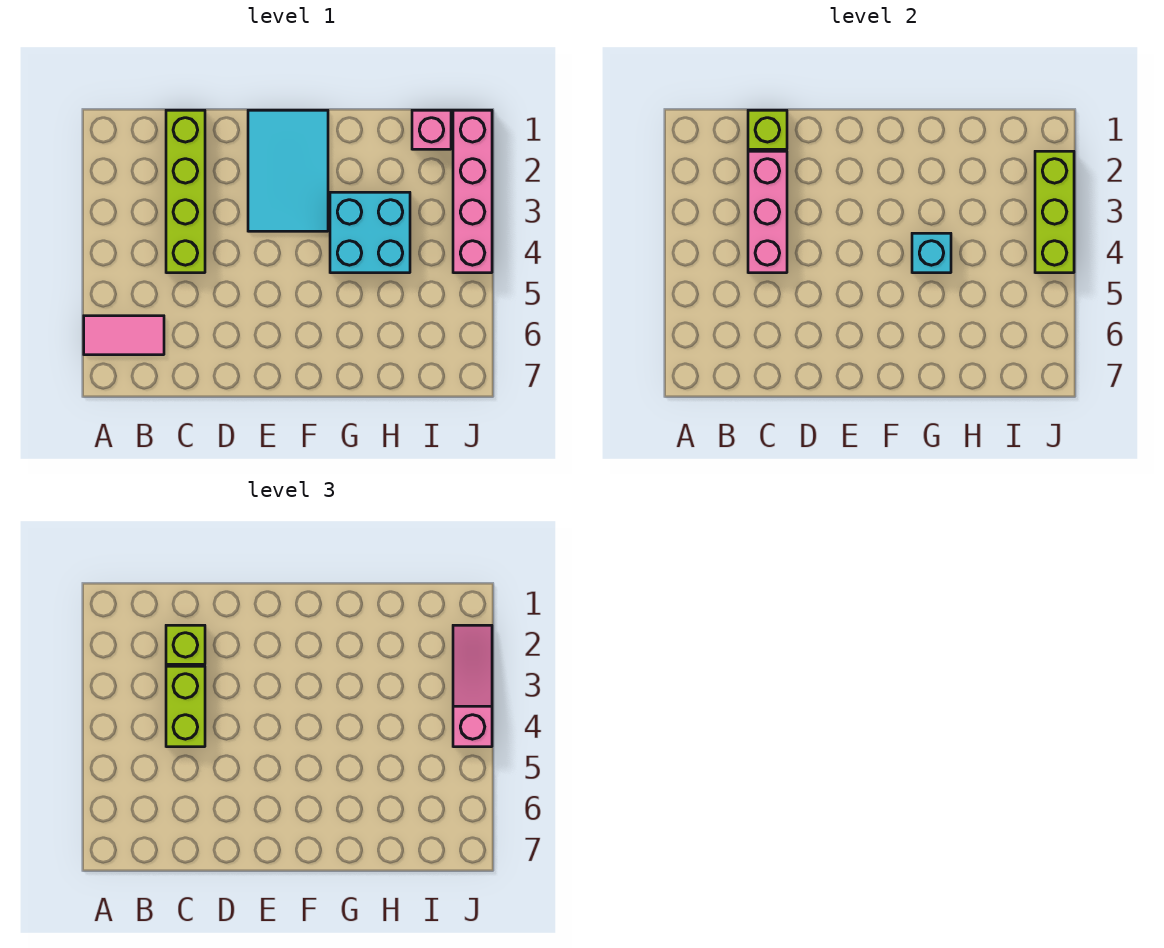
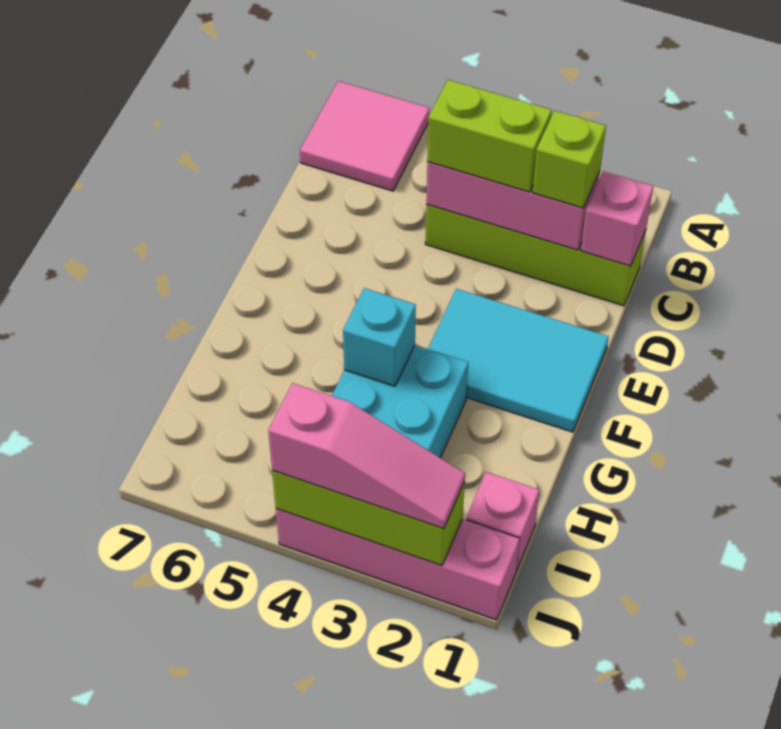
pink tile A6:B6 level 1 -> pink tile A6:B7 level 1
lime brick C1 level 2 -> pink brick C1 level 2

